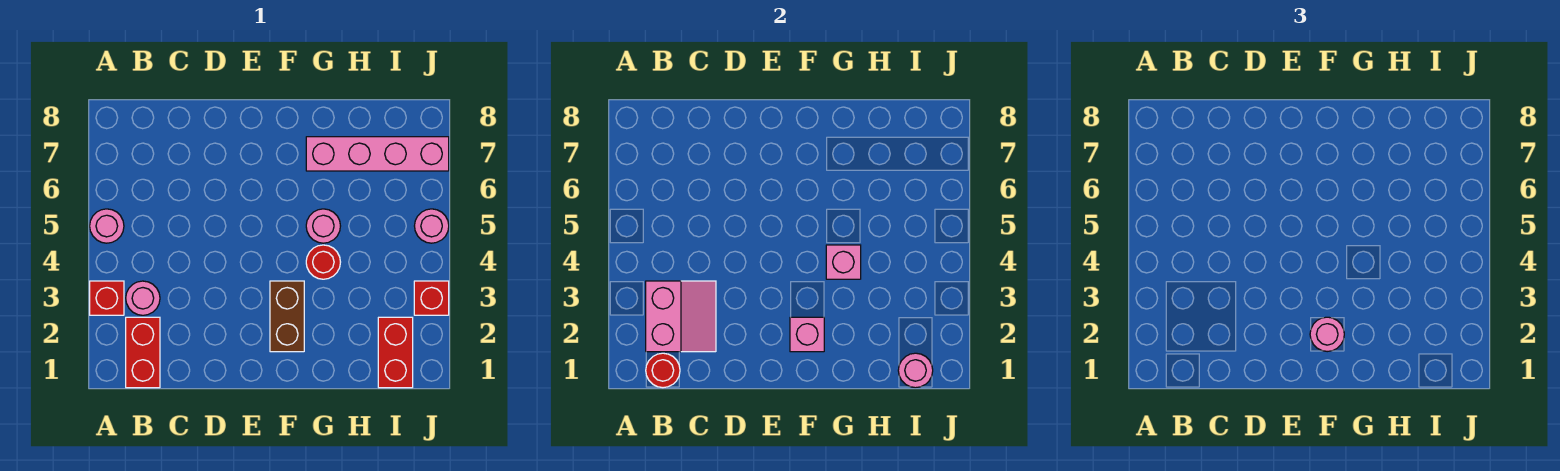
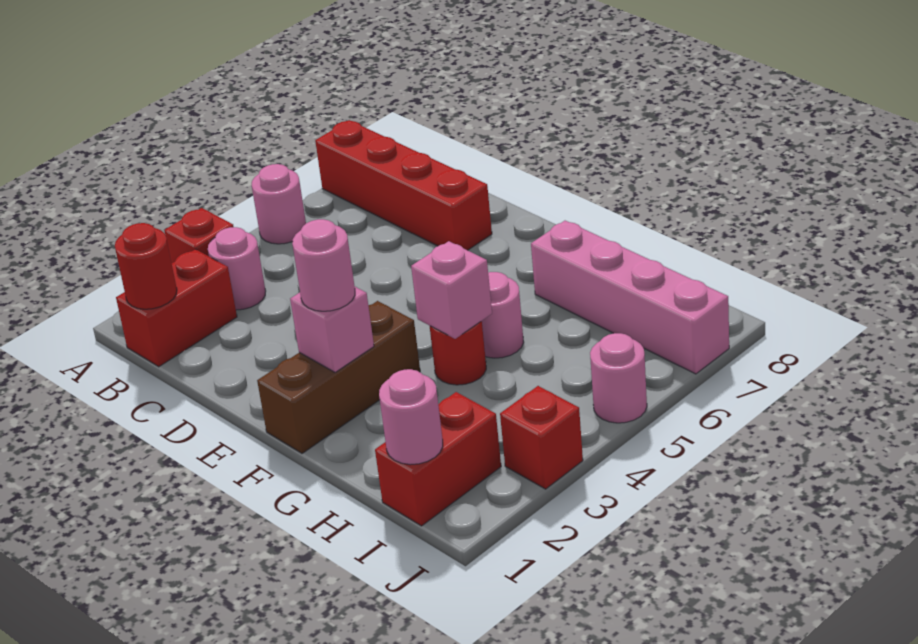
none -> red brick A7:D7 level 1
pink slope B2:C3 level 2 top B -> none
brown brick F2:F3 level 1 -> brown brick F1:F3 level 1

